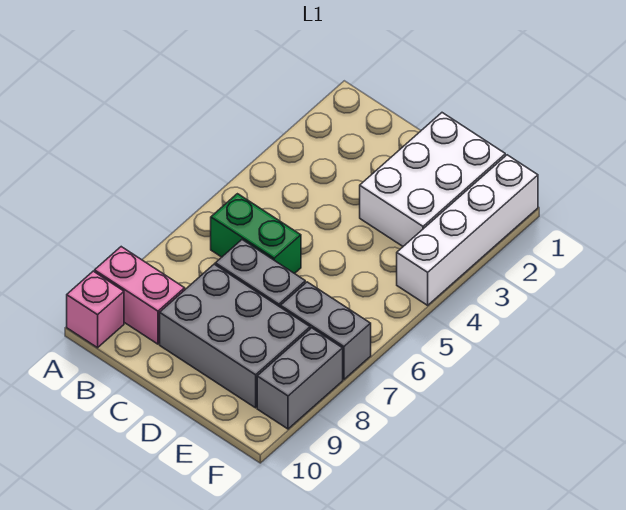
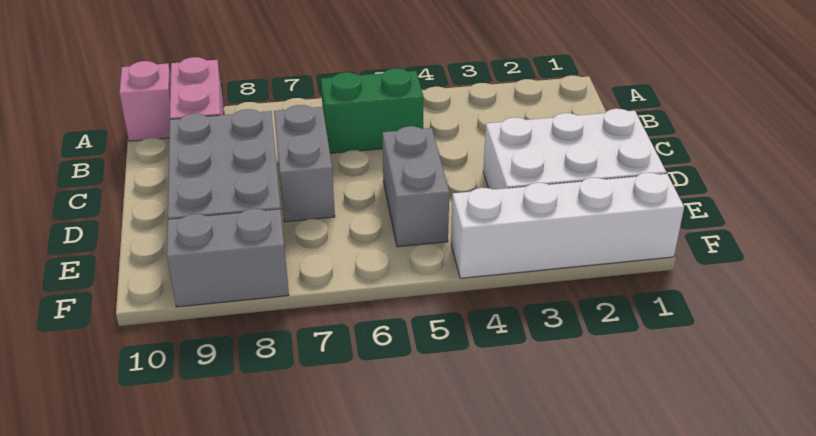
green brick B6:C6 level 1 -> green brick B5:B6 level 1
grey brick E7:F7 level 1 -> grey brick D5:E5 level 1

